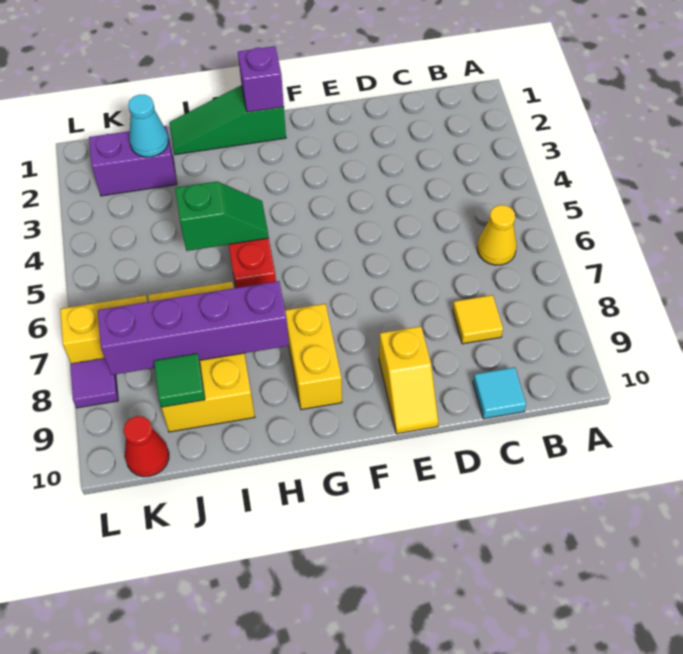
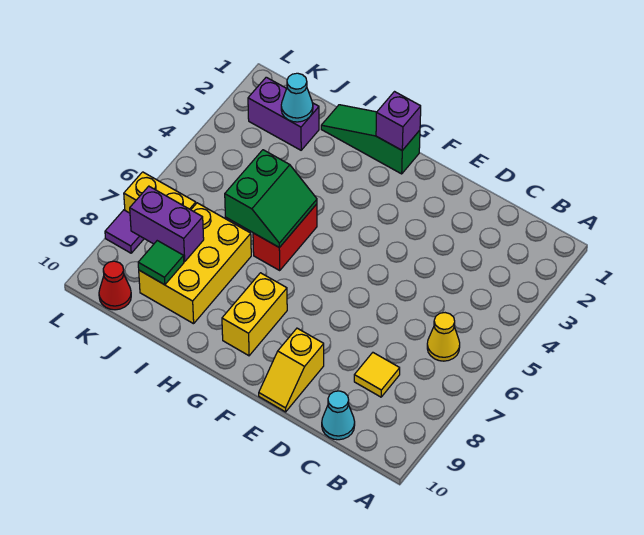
cyan tile C10 level 1 -> cyan cone C10 level 1
green slope H5:I5 level 2 top I -> green slope H5:I6 level 2 top I
purple brick H8:K8 level 2 -> purple brick J8:K8 level 2

